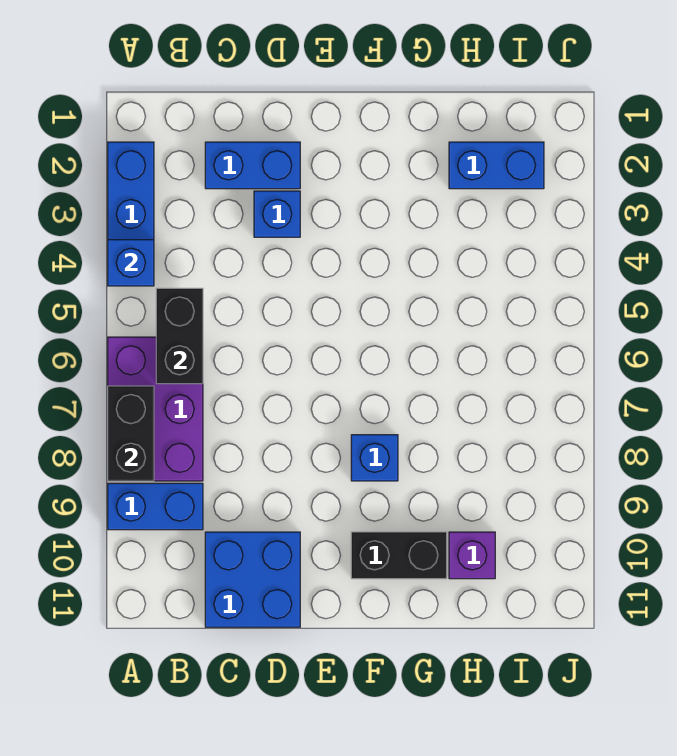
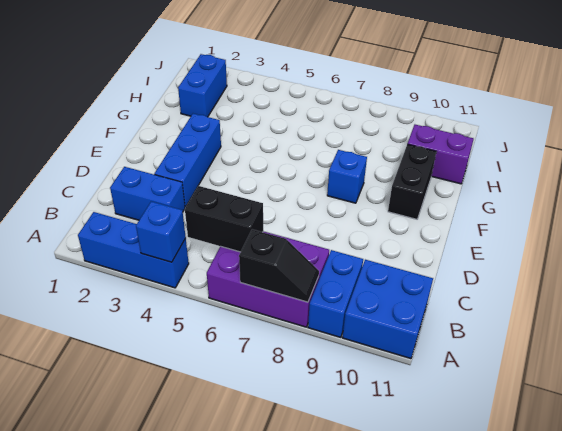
black brick A7:A8 level 2 -> black slope A7:A8 level 2 top 7
blue brick C2:D2 level 1 -> blue brick C2:C3 level 1
blue brick C10:D11 level 1 -> blue brick A10:B11 level 1
blue brick D3 level 1 -> blue brick D3:F3 level 1
purple brick H10 level 1 -> purple brick H10:H11 level 1

